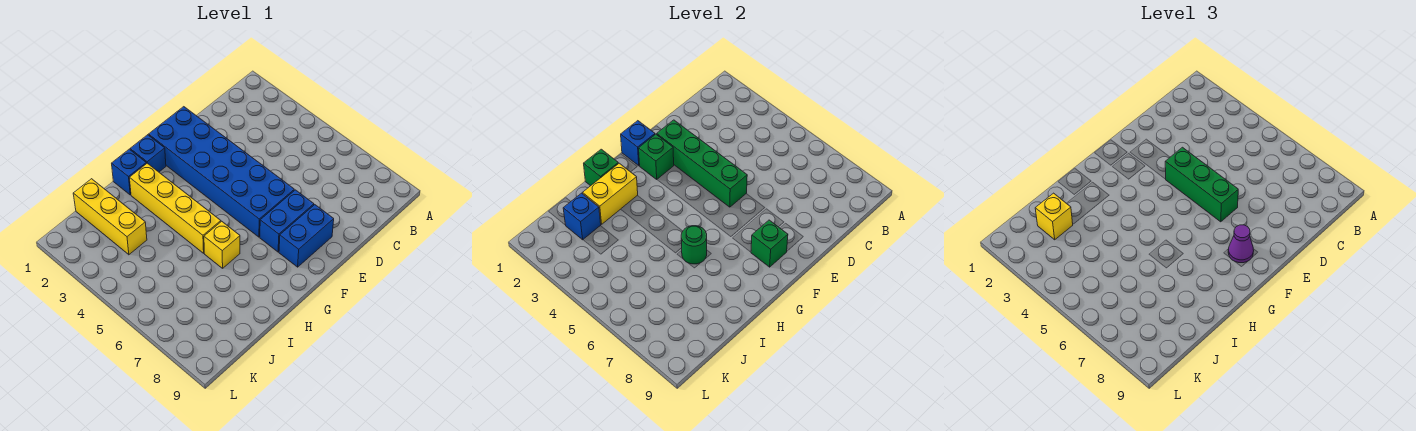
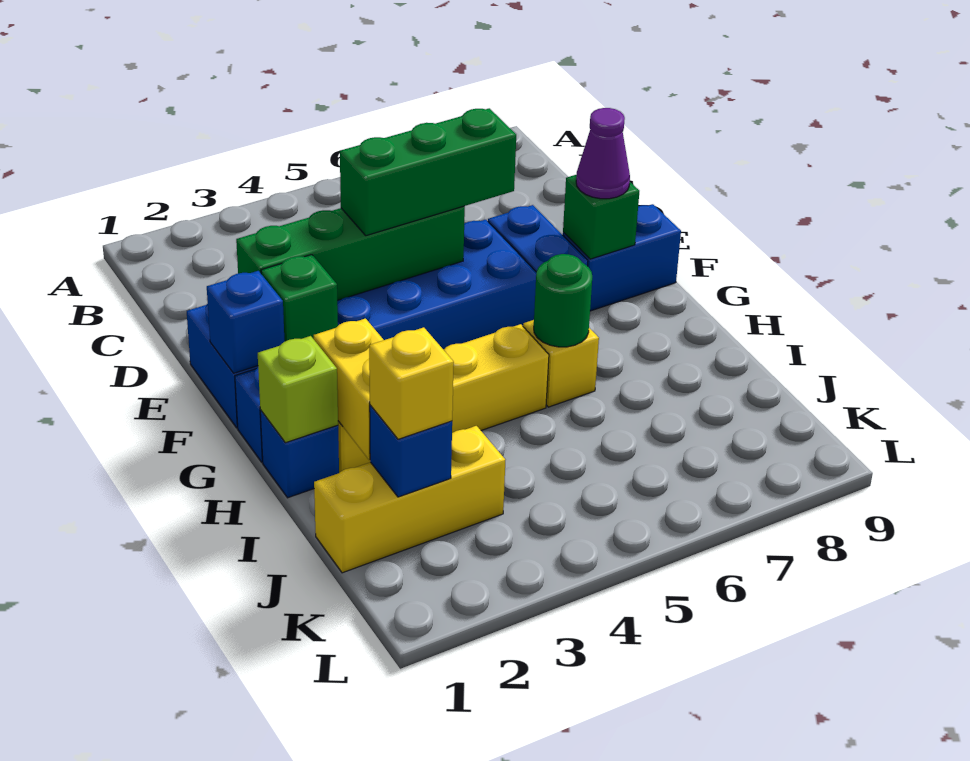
blue brick E8:F8 level 1 -> blue brick F8:F9 level 1
green brick H1 level 2 -> lime brick H1 level 2

